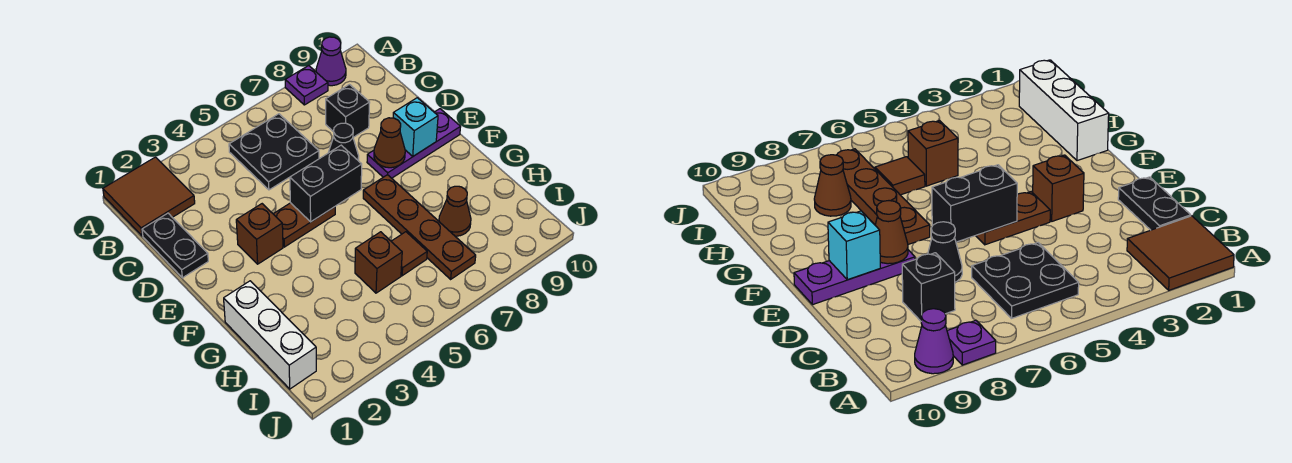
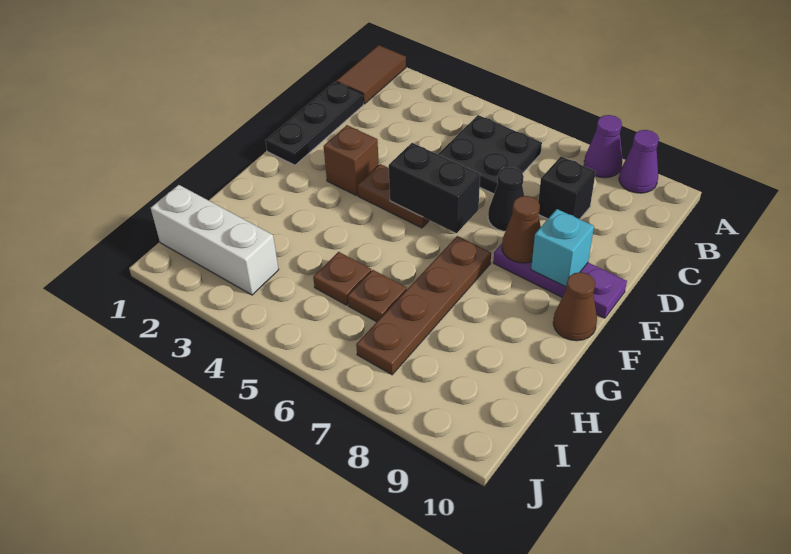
brown tile A1:B2 level 1 -> brown tile A1:B1 level 1
purple plate A8 level 1 -> purple cone A8 level 1
black plate C1:D1 level 1 -> black plate C1:E1 level 1
white brick G1:I1 level 1 -> white brick I1:I3 level 1
brown brick H5 level 1 -> brown plate H5 level 1
brown tile H6 level 1 -> brown plate H6 level 1
brown cone H8 level 1 -> brown cone F10 level 1

